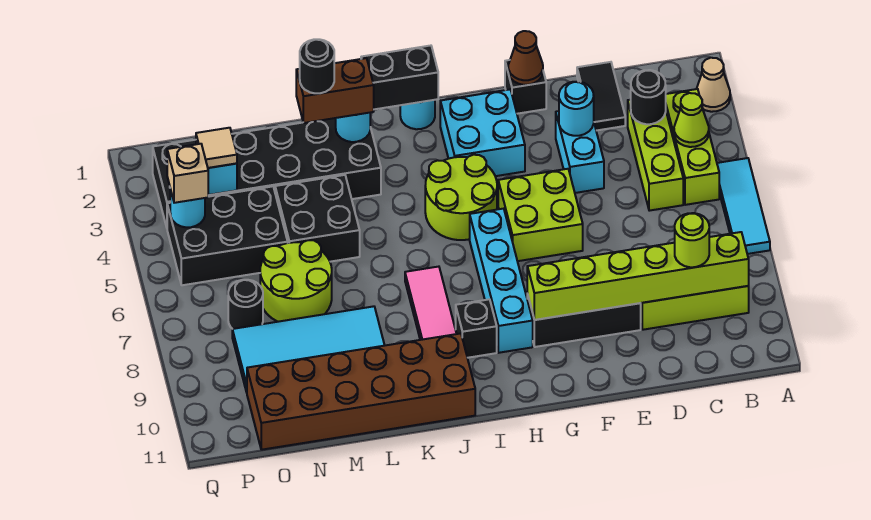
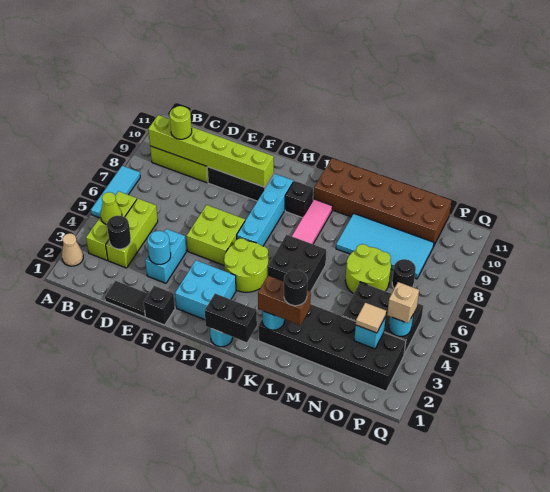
black tile D1:D2 level 1 -> black tile D1:E1 level 1
brown cone F1 level 2 -> none
black brick L4:M5 level 1 -> black brick J5:K6 level 1

